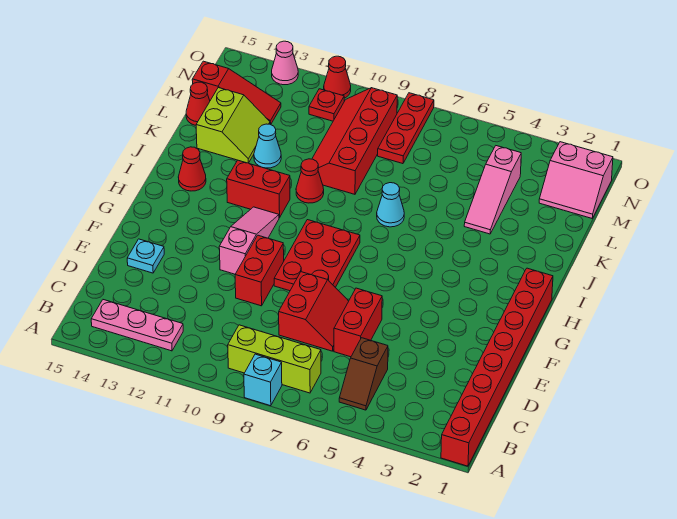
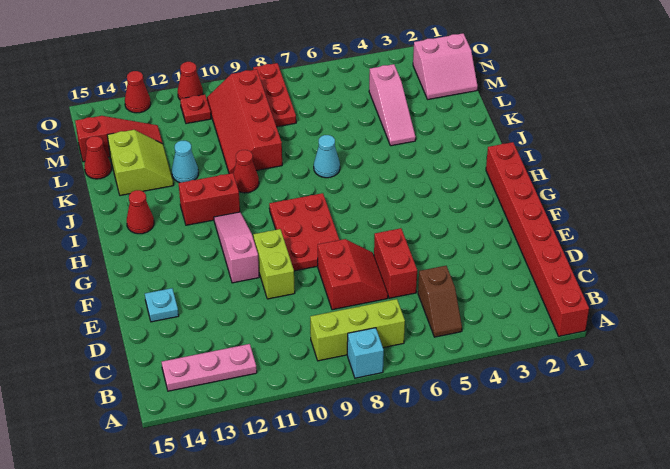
red brick E10:F10 level 1 -> lime brick E10:F10 level 1
pink cone O13 level 1 -> red cone O13 level 1

